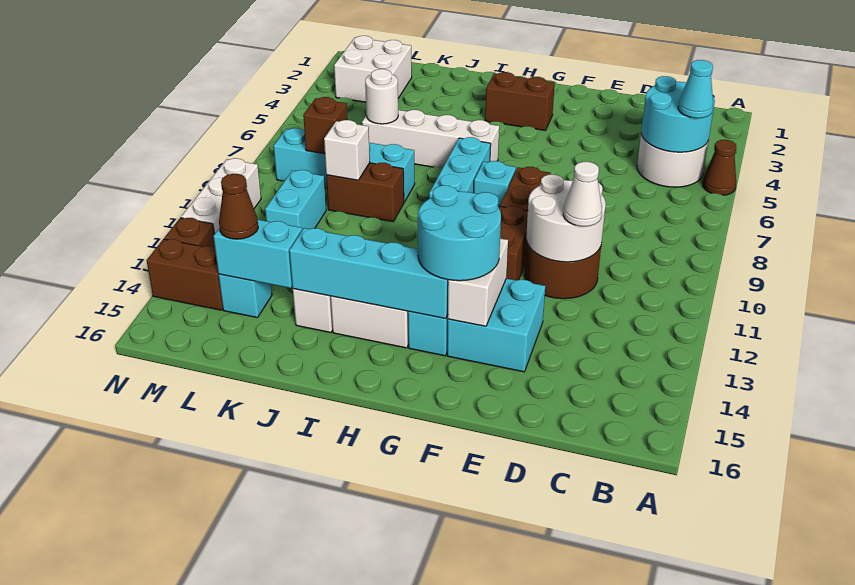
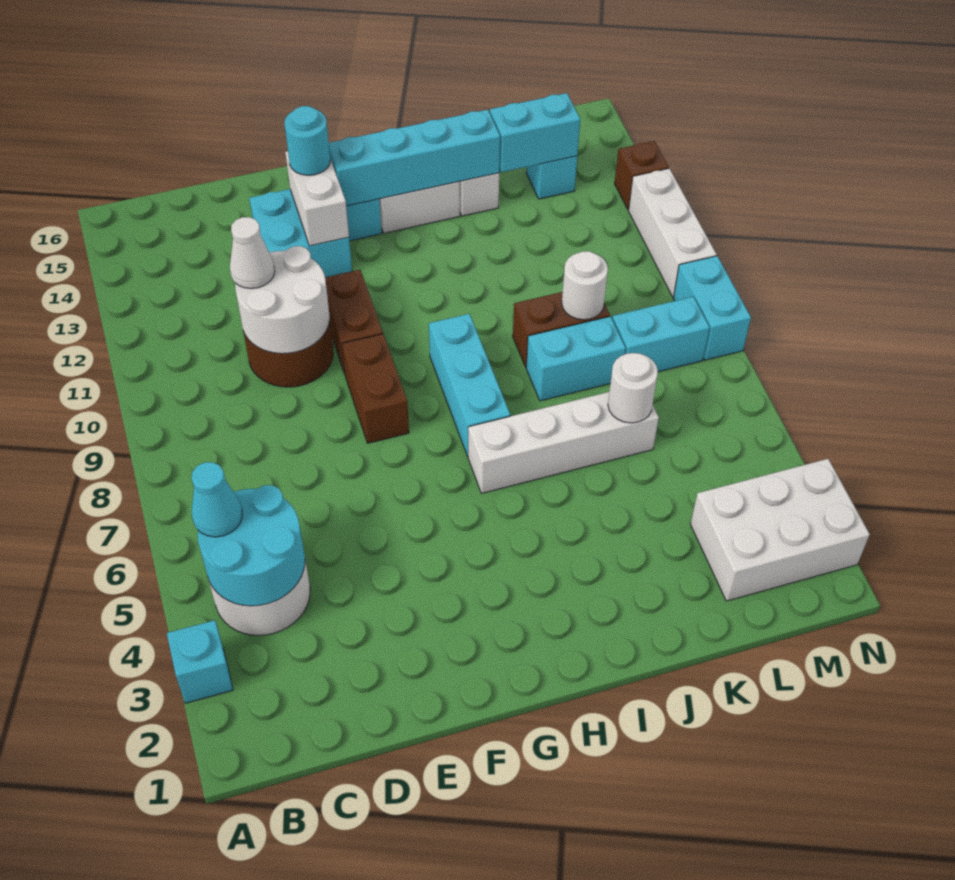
brown cone A5 level 1 -> none
cyan round brick F13:G14 level 3 -> cyan round brick F14 level 3
brown brick G3:H3 level 1 -> none
cyan brick G8 level 1 -> cyan brick A3 level 1
white brick K9 level 2 -> white round brick K9 level 2
white brick L2:M3 level 1 -> white brick L2:N3 level 1
brown brick L8 level 2 -> none
cyan brick L10:L11 level 1 -> cyan brick N8:N9 level 1
brown cone L14 level 3 -> none
brown brick M14:N14 level 1 -> none

